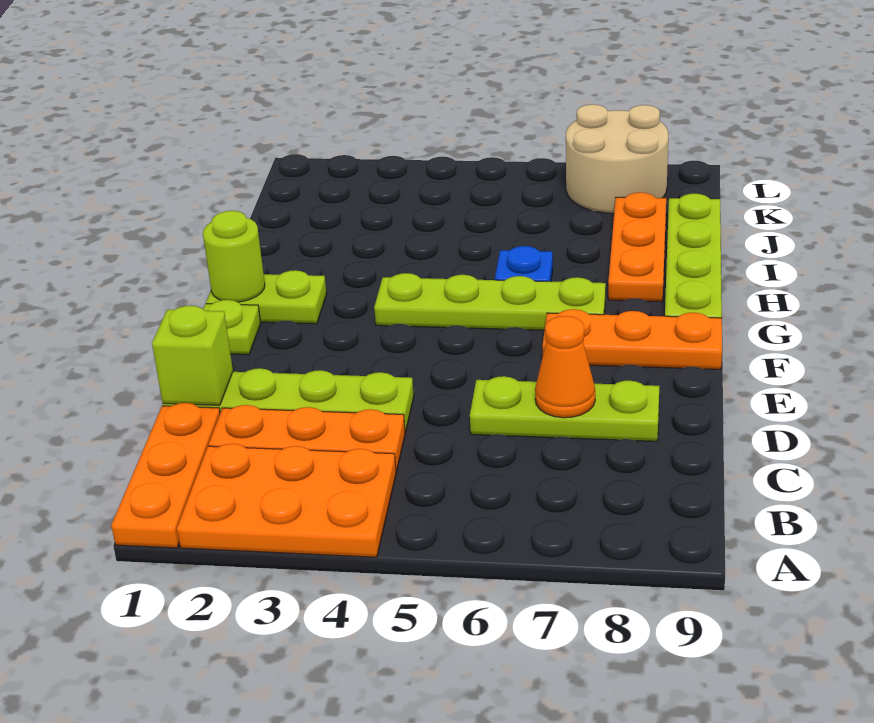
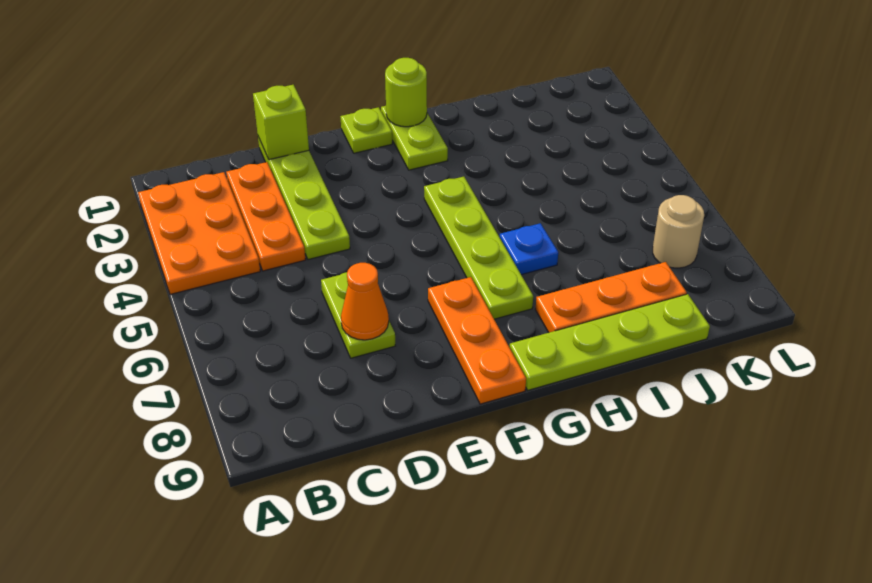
orange plate A1:C1 level 1 -> none
lime plate D6:D8 level 1 -> lime plate D6:D7 level 1
tan round brick K7:L8 level 1 -> tan round brick K7 level 1

